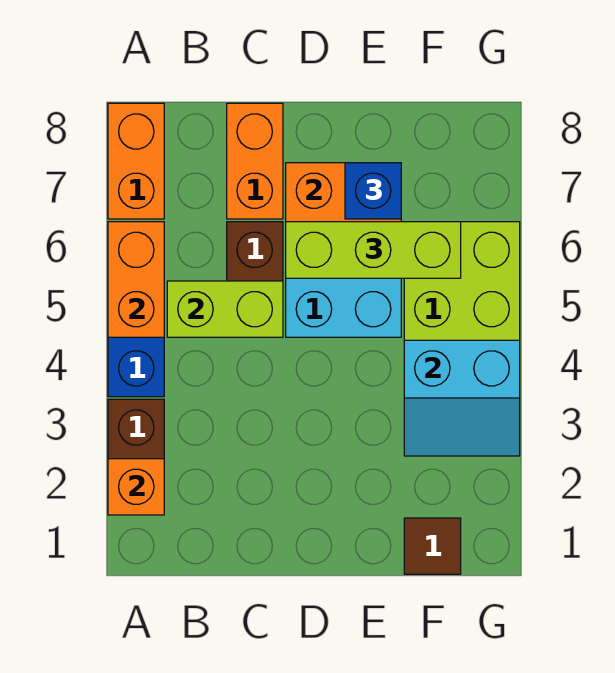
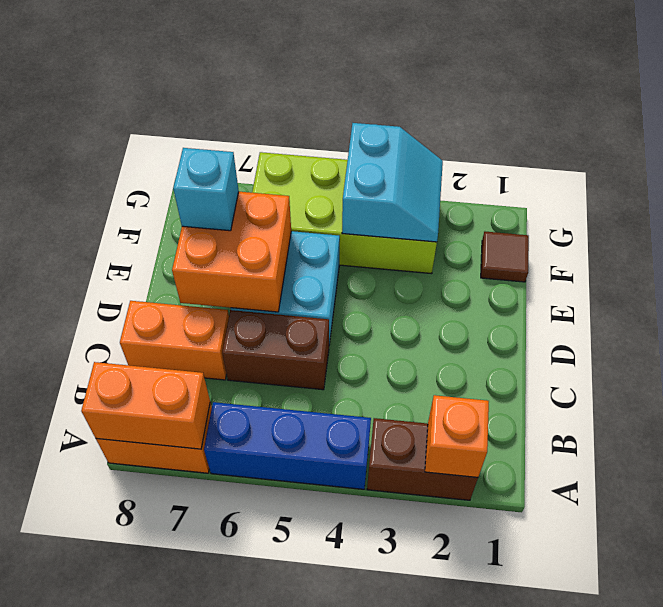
orange brick A5:A6 level 2 -> orange brick A7:A8 level 2
lime brick B5:C5 level 2 -> none
lime brick D6:F6 level 3 -> none
blue brick E7 level 3 -> cyan brick E7 level 3

